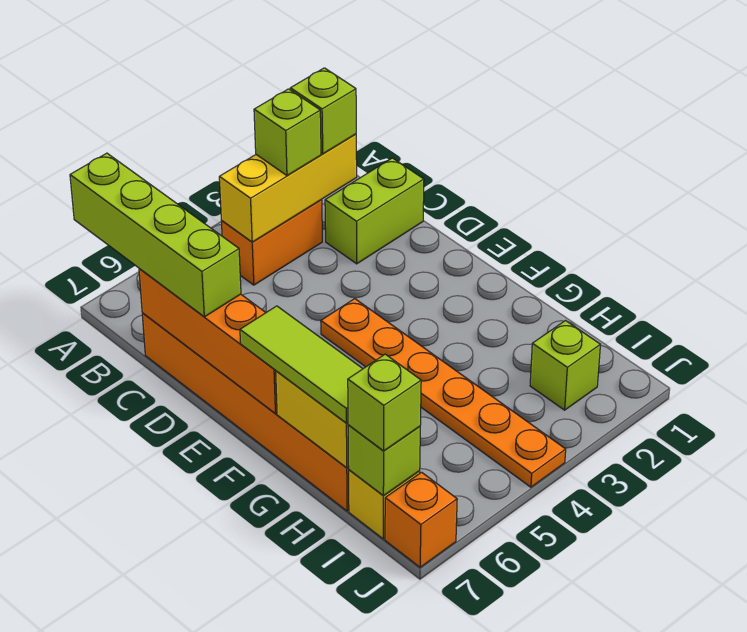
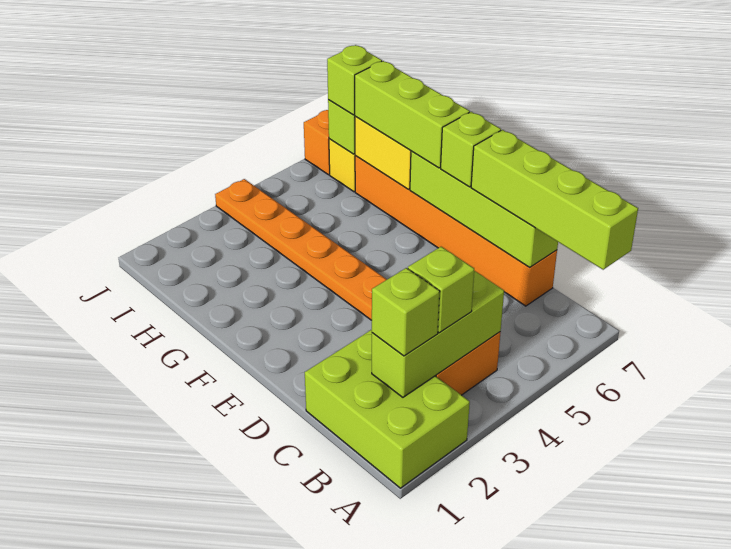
yellow brick B2:B4 level 2 -> lime brick B2:B4 level 2
lime brick C1:C2 level 1 -> lime brick A1:C2 level 1
orange brick C7:F7 level 2 -> lime brick C7:F7 level 2
lime tile F7:H7 level 3 -> lime brick F7:H7 level 3
lime brick I2 level 1 -> lime brick E7 level 3

